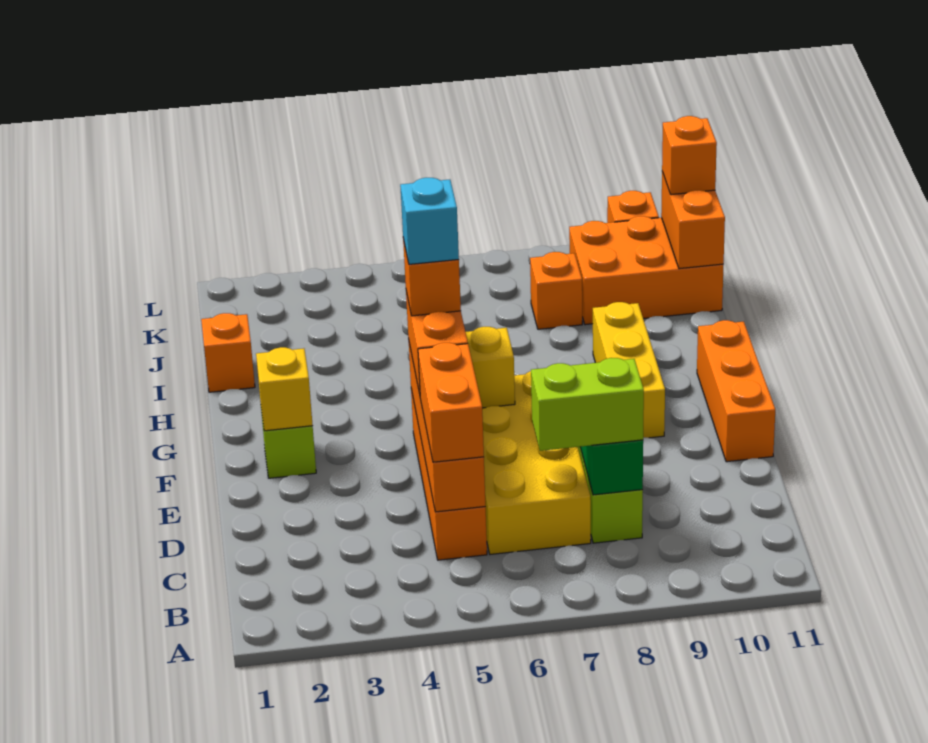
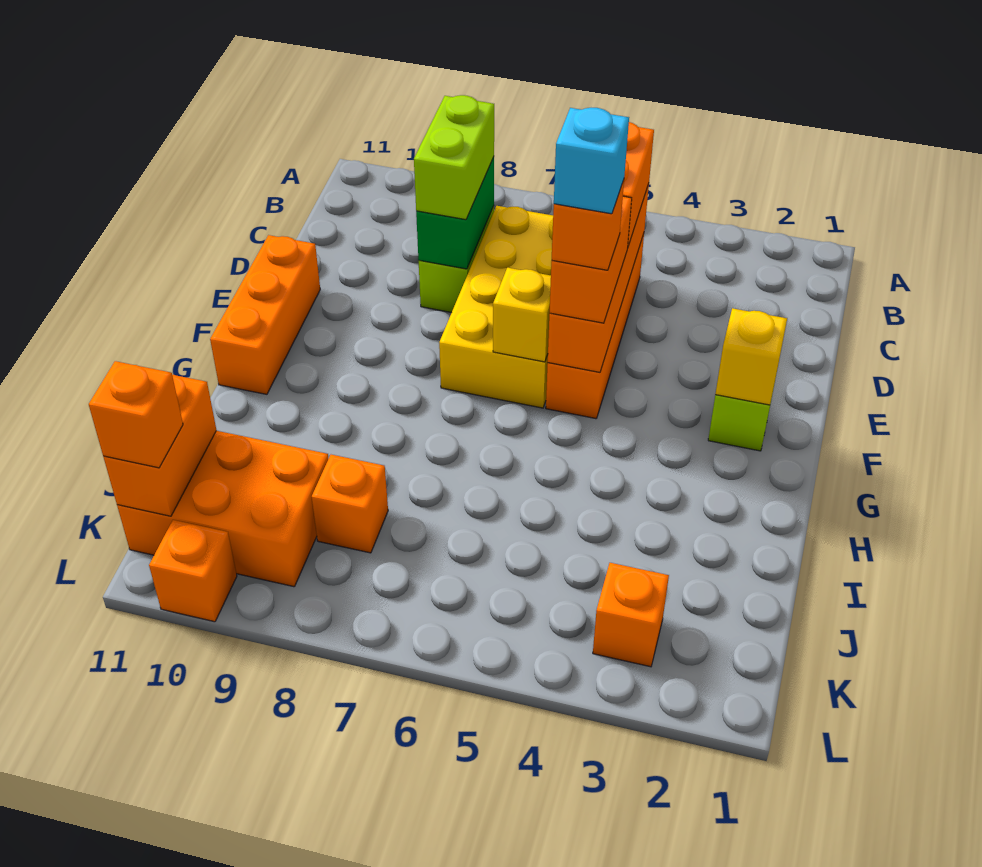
lime brick C7:C8 level 3 -> lime brick C8:D8 level 3
yellow brick F9:H9 level 1 -> none
orange brick I1 level 1 -> orange brick K3 level 1

